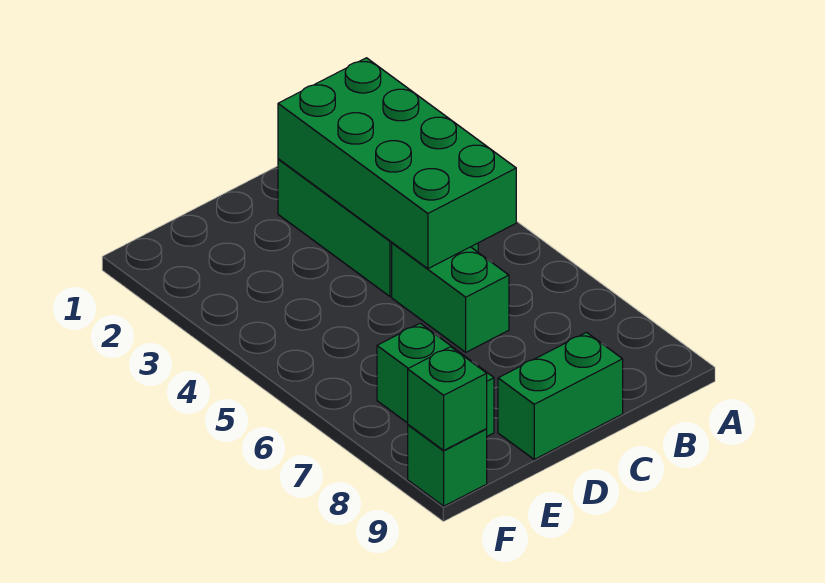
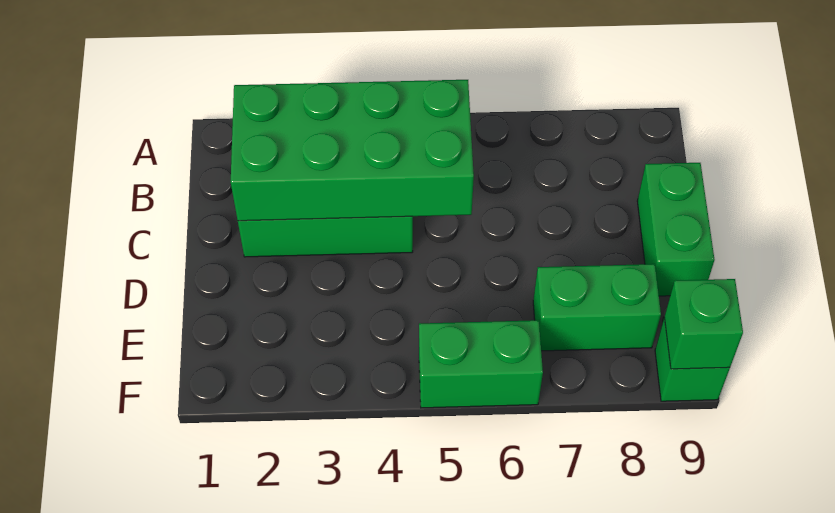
green brick C5:C6 level 1 -> green brick F5:F6 level 1

